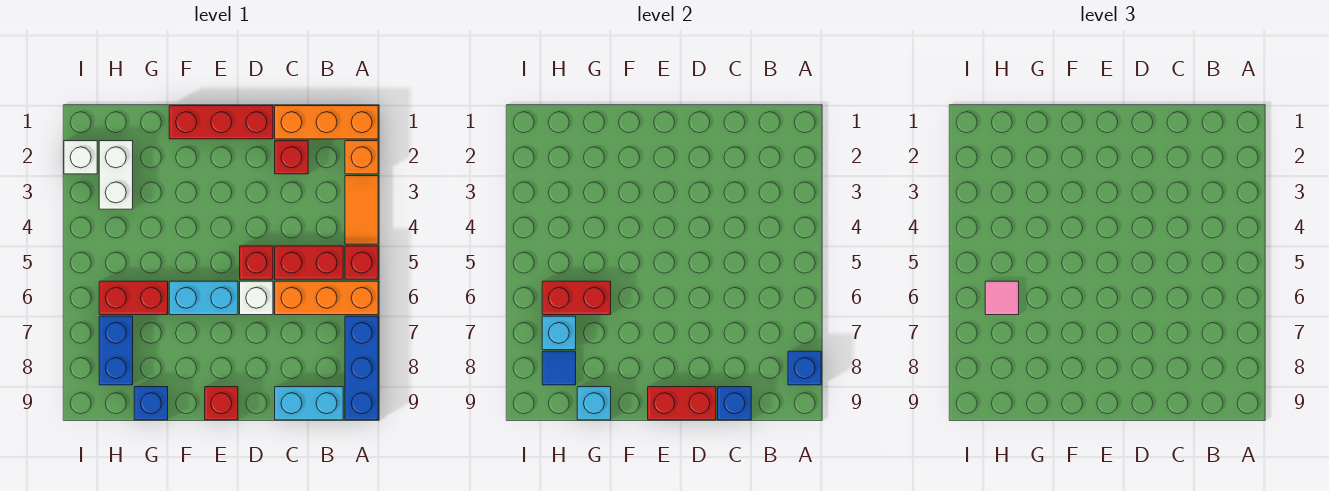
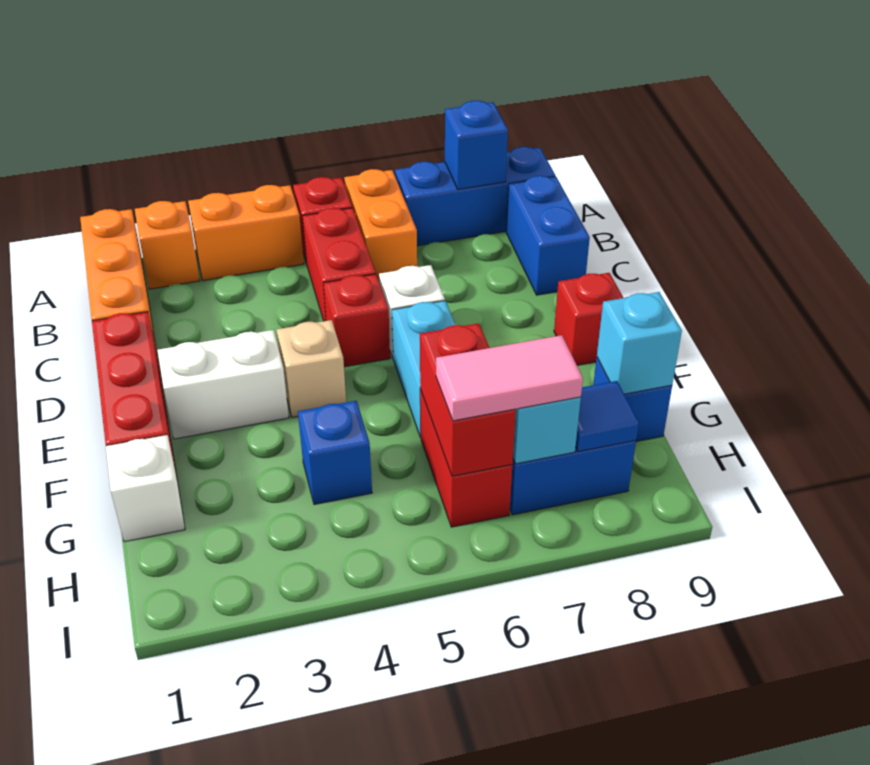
orange tile A3:A4 level 1 -> orange brick A3:A4 level 1
orange brick A6:C6 level 1 -> orange brick A6:B6 level 1
cyan brick B9:C9 level 1 -> blue brick B9:C9 level 1
red brick C2 level 1 -> none
blue brick C9 level 2 -> blue brick G4 level 1
red brick D9:E9 level 2 -> none
none -> tan brick E4 level 1
white brick H2:H3 level 1 -> white brick E2:E3 level 1
pink tile H6 level 3 -> pink tile H6:H7 level 3
white brick I2 level 1 -> white brick G1 level 1

